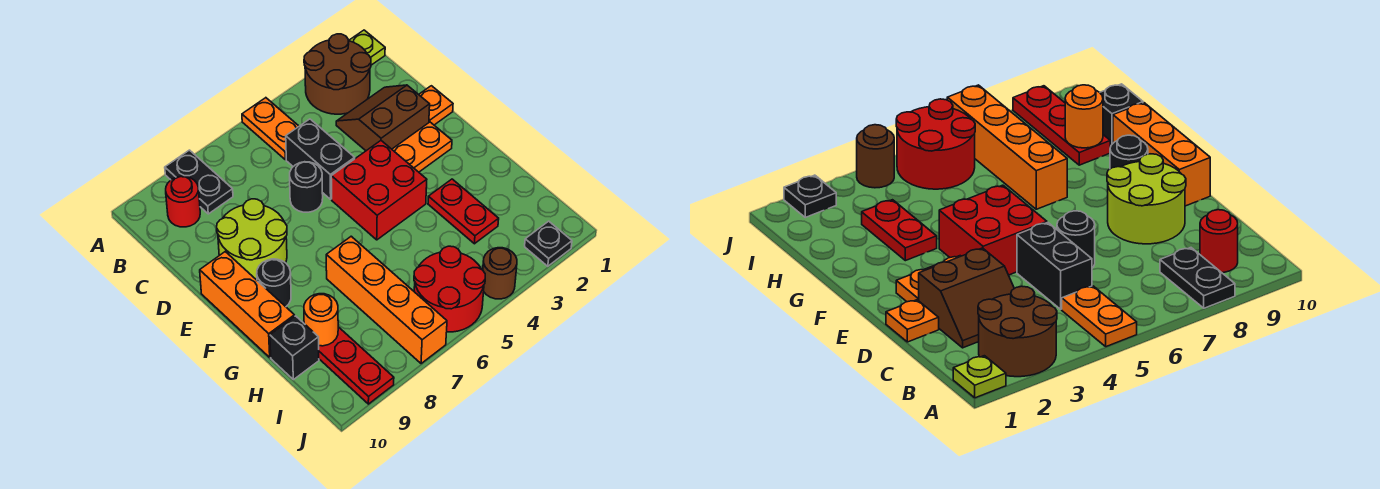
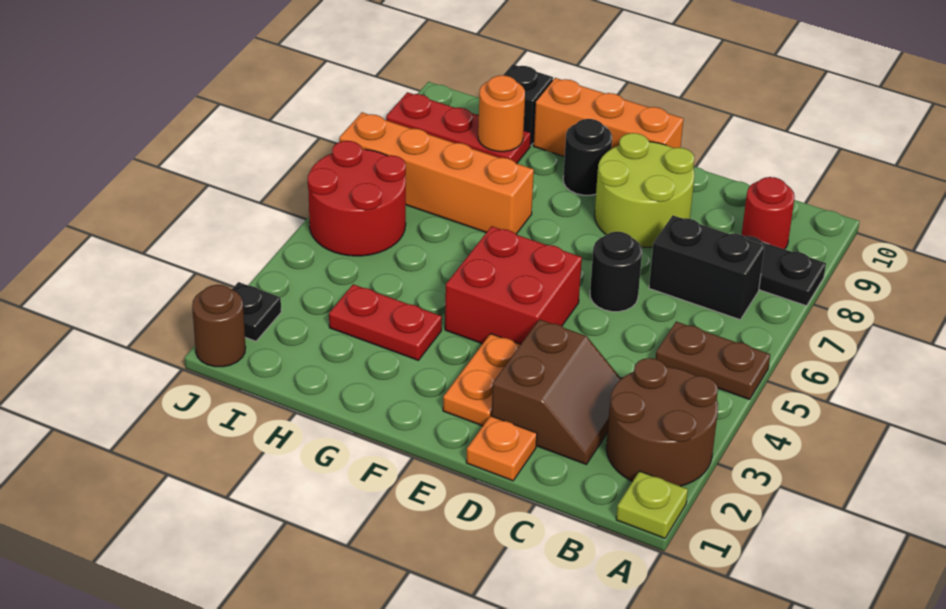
orange plate A5:B5 level 1 -> brown plate A5:B5 level 1
black brick C5:D5 level 1 -> black brick B7:C7 level 1
brown round brick J4 level 1 -> brown round brick J1 level 1

